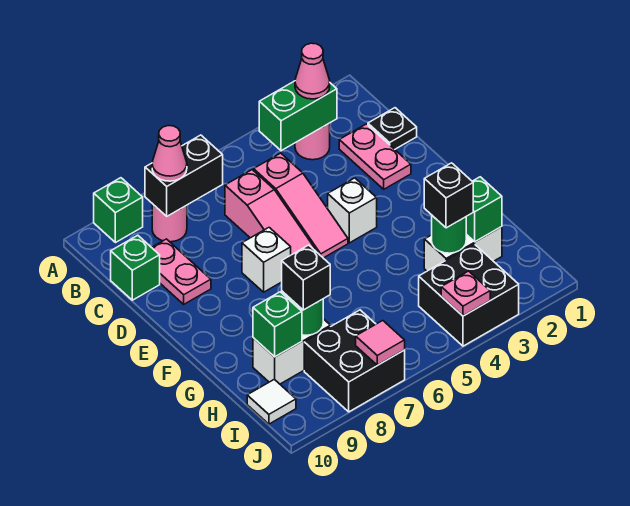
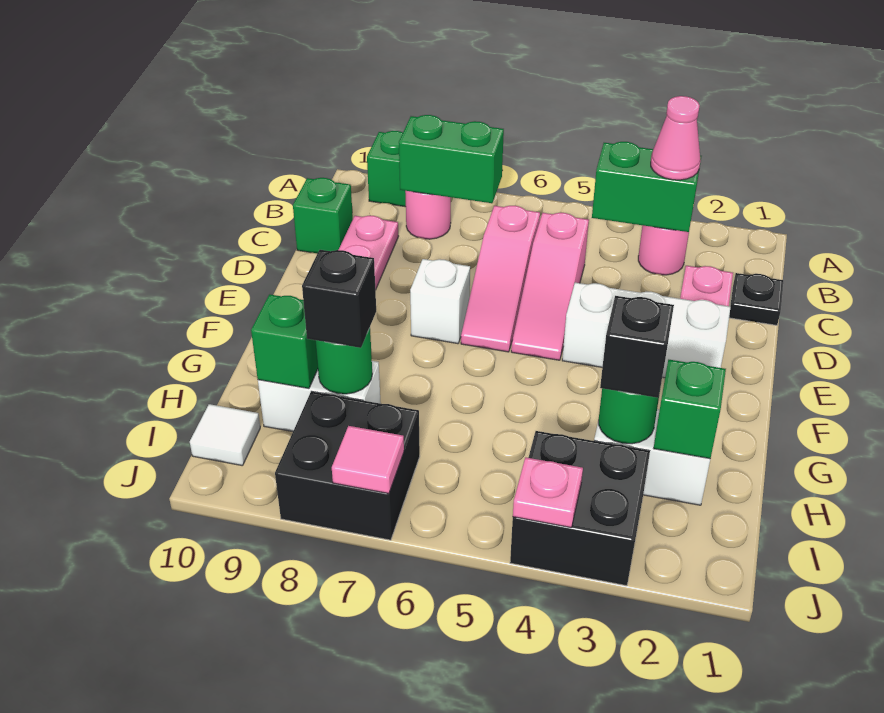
black brick B7:B8 level 2 -> green brick B7:B8 level 2
pink cone B8 level 3 -> none
white brick E4 level 1 -> white brick E2:E4 level 1

